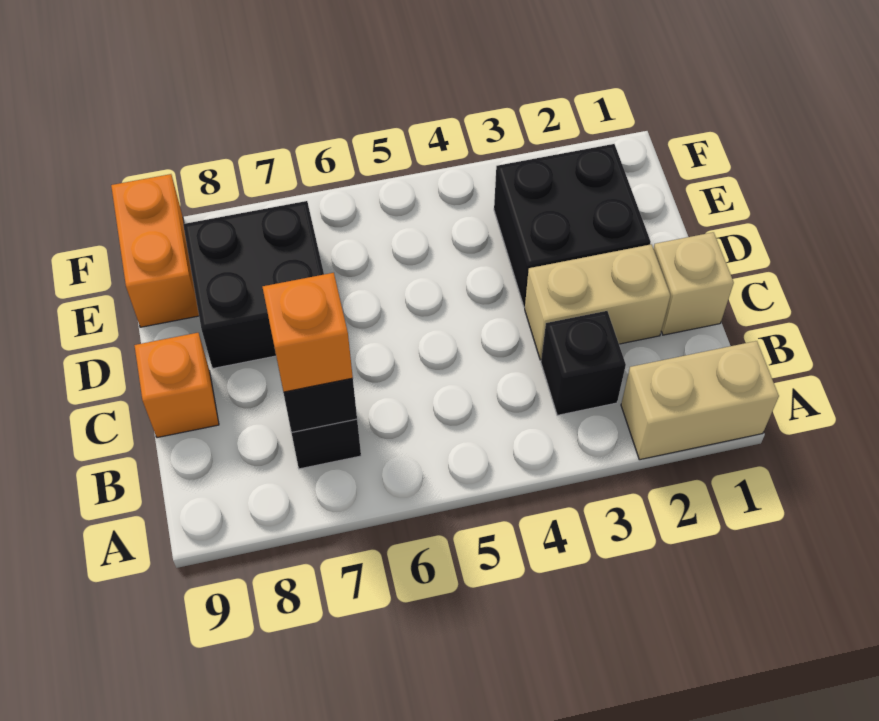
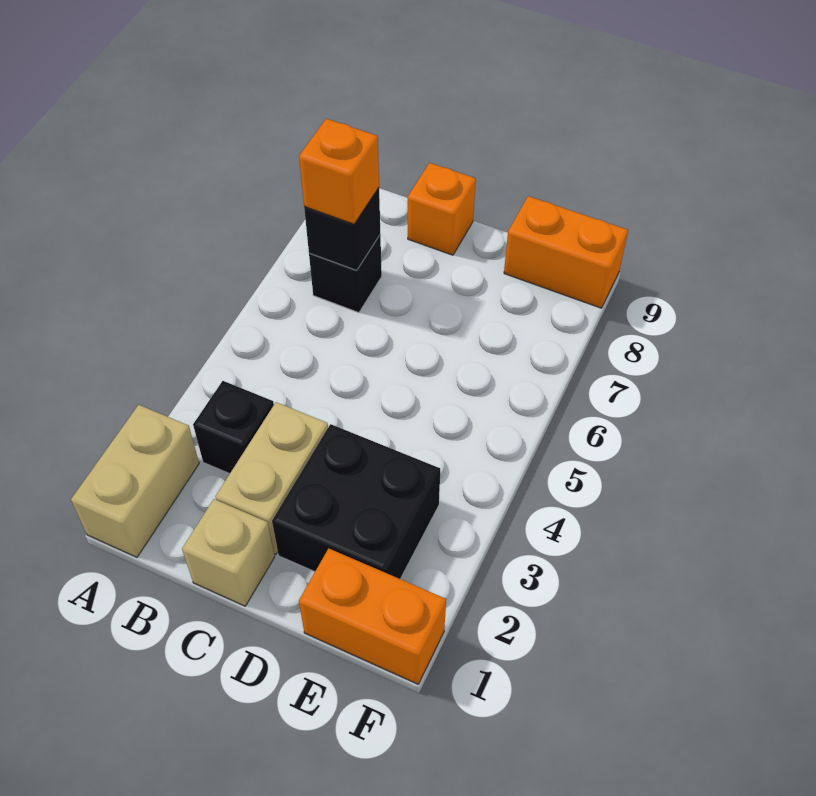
black brick D7:E8 level 1 -> none
none -> orange brick E1:F1 level 1

